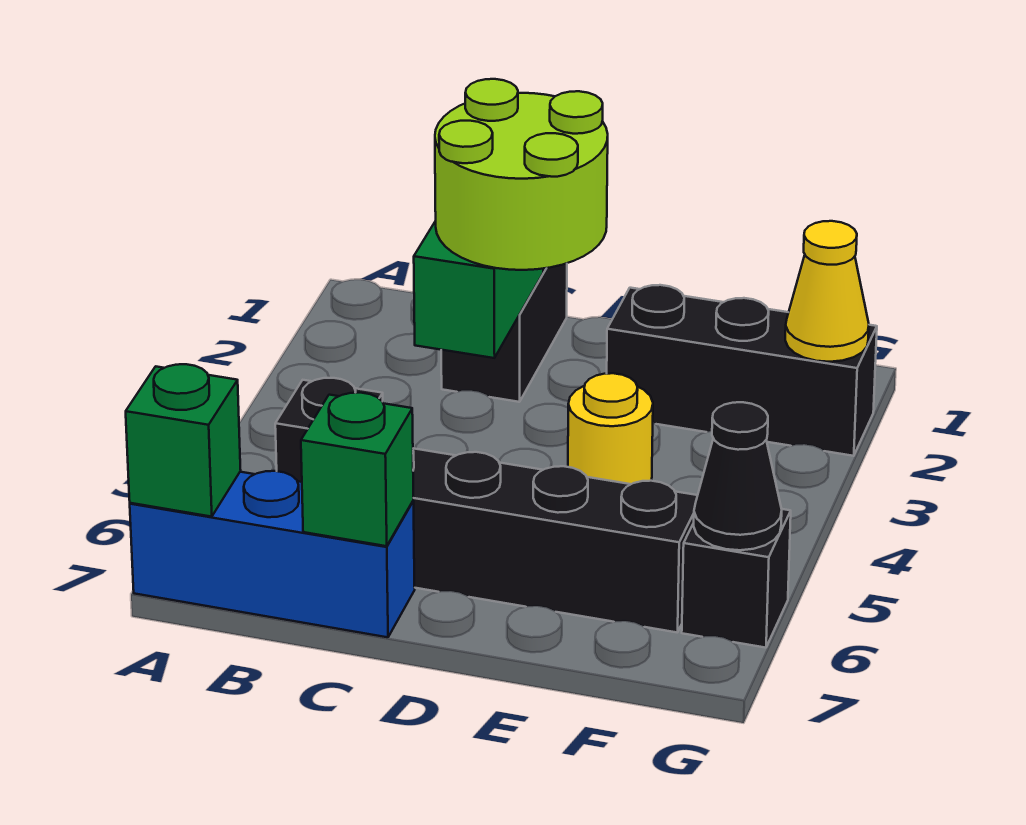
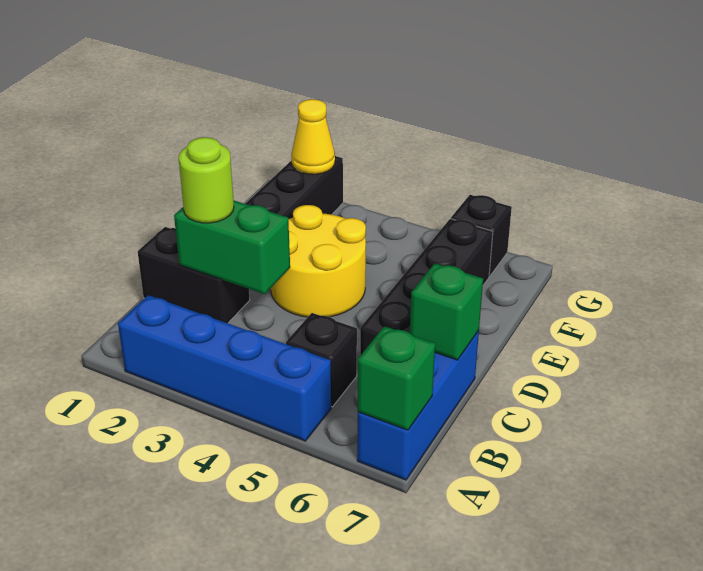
none -> blue brick A2:A5 level 1
lime round brick C2:D3 level 3 -> lime round brick C2 level 3
yellow round brick E4 level 1 -> yellow round brick D3:E4 level 1
black cone G6 level 2 -> none

